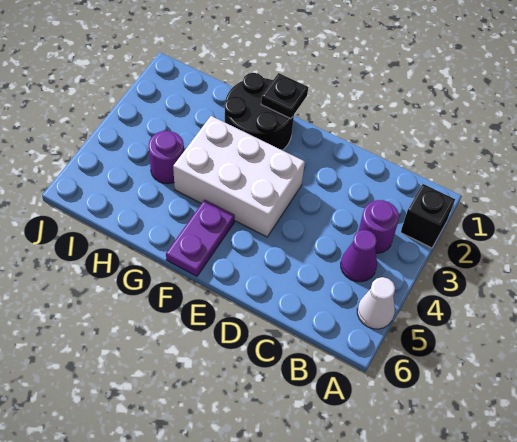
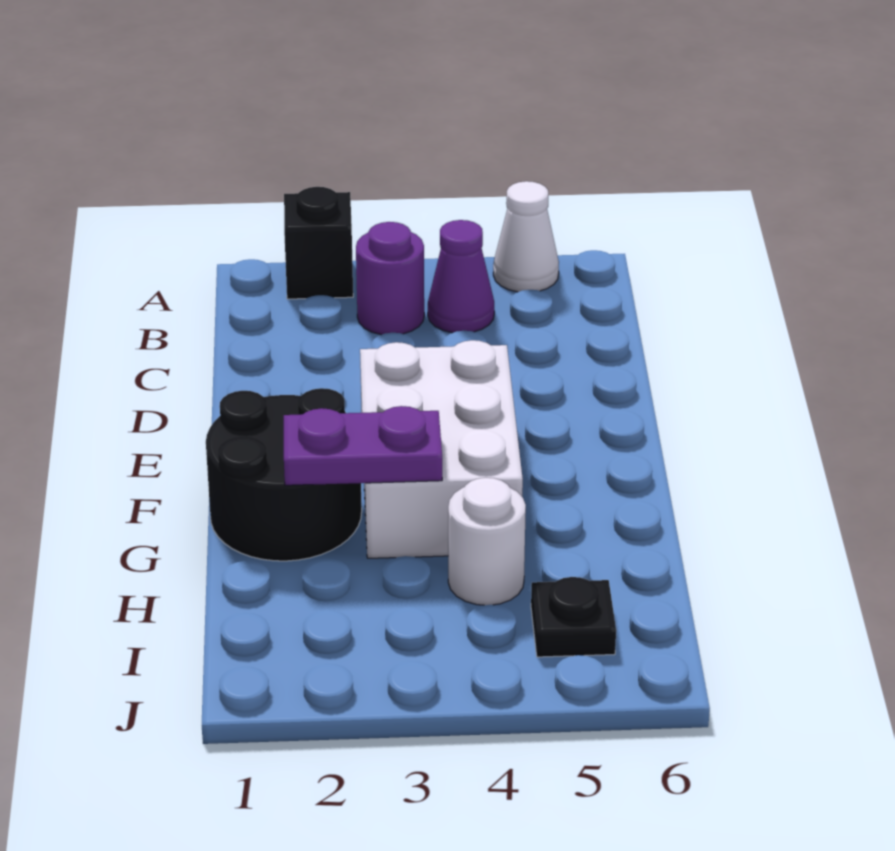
black plate F1 level 2 -> black plate I5 level 1
purple plate F5:F6 level 1 -> purple plate G2:G3 level 2
purple round brick H4 level 1 -> white round brick H4 level 1

